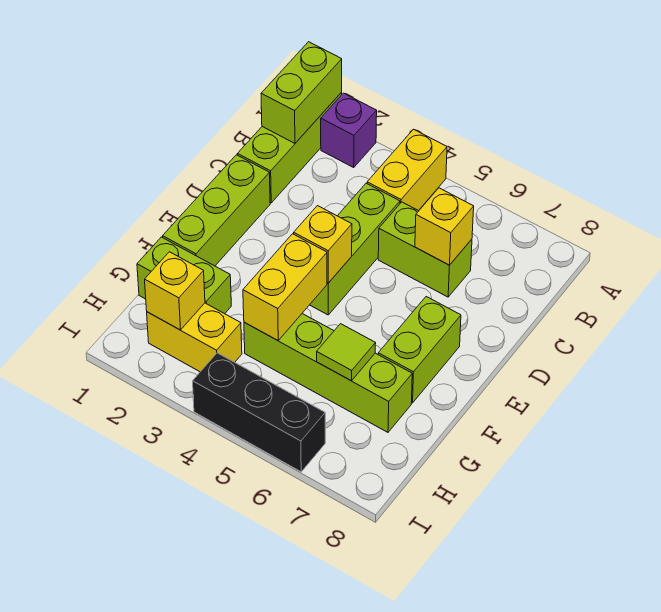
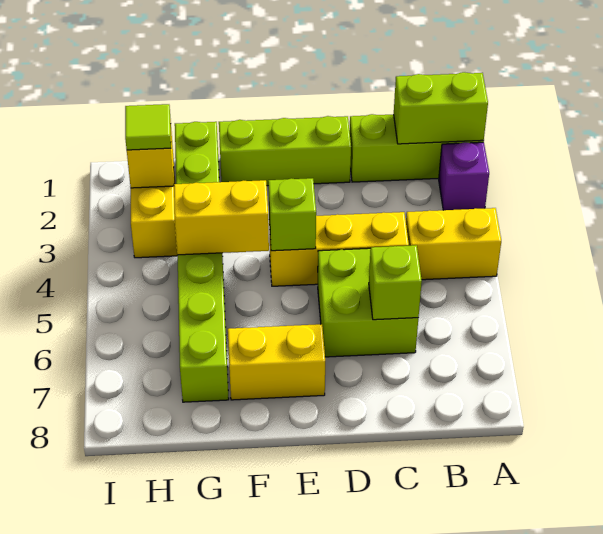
lime brick C4:E4 level 1 -> yellow brick C4:E4 level 1
lime brick C5:C6 level 1 -> lime brick C5:D6 level 1
yellow brick C6 level 2 -> lime brick C6 level 2
yellow brick E4 level 2 -> lime brick E4 level 2
lime brick E7:F7 level 1 -> yellow brick E7:F7 level 1
lime tile G6 level 2 -> lime tile H2 level 3
black brick I4:I6 level 1 -> none

